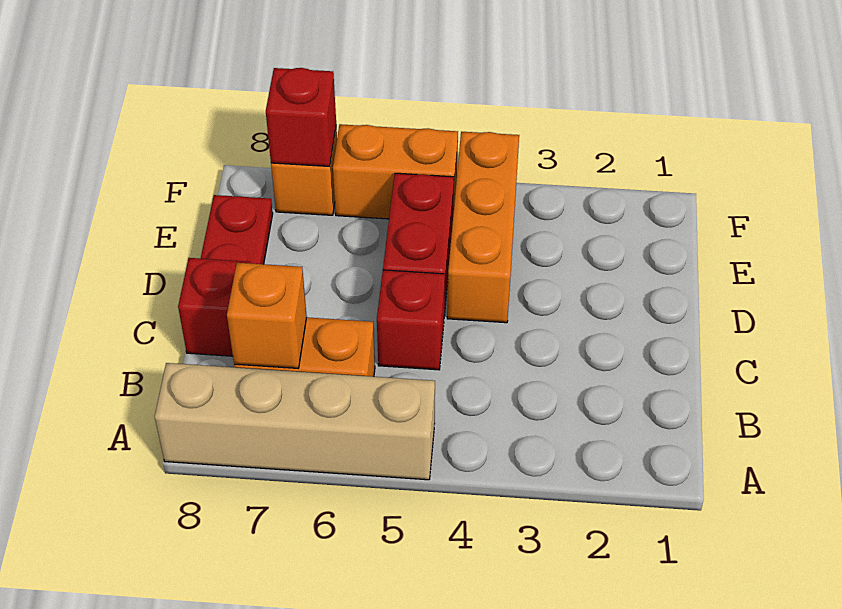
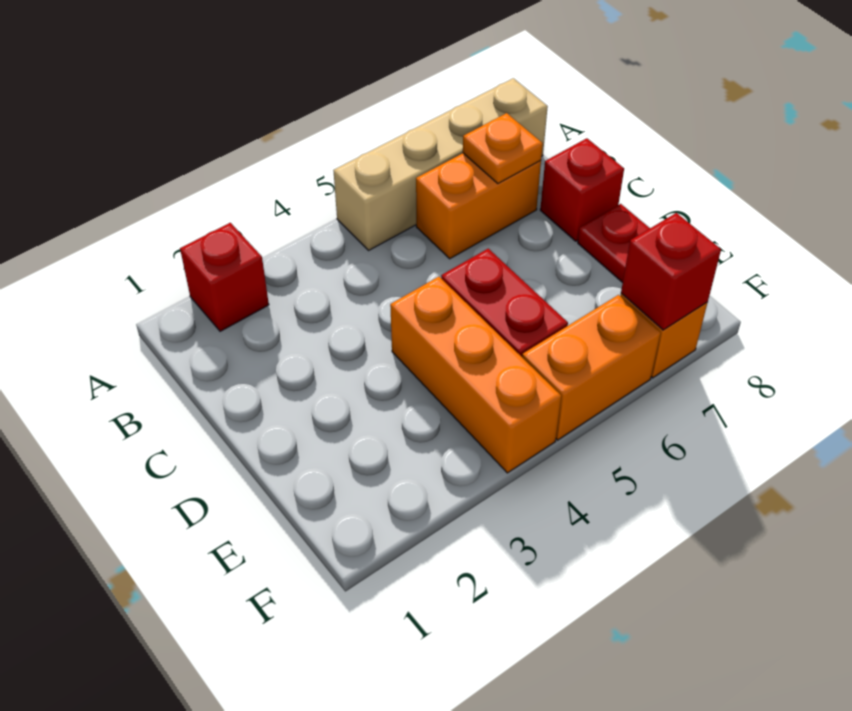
orange brick B7 level 2 -> orange plate B7 level 2
red brick C5 level 1 -> red brick A2 level 1

